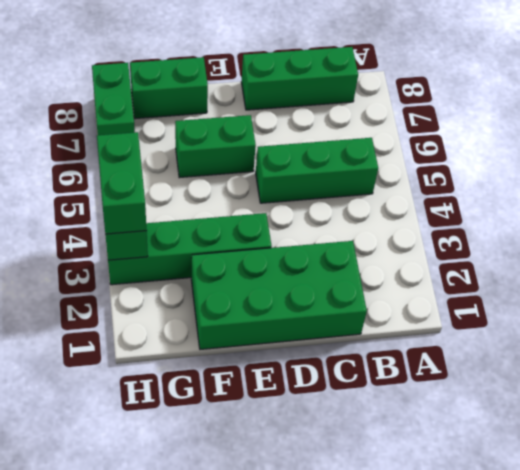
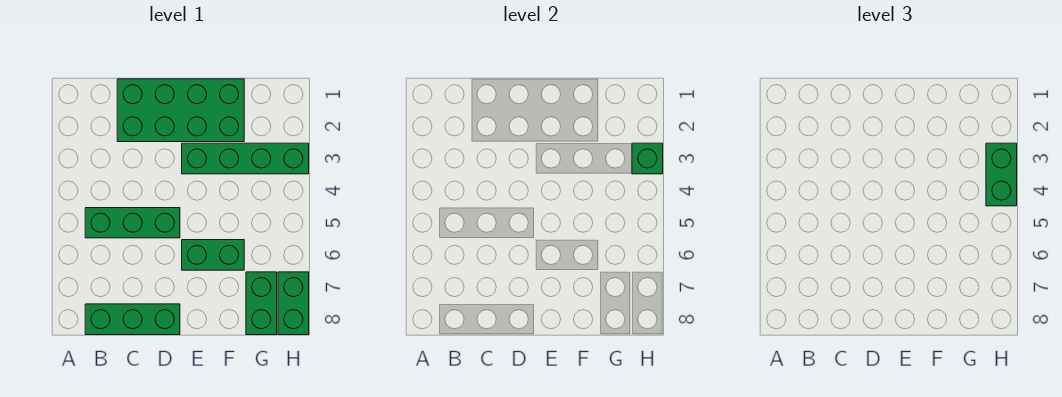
green brick F8:G8 level 1 -> green brick G7:G8 level 1

